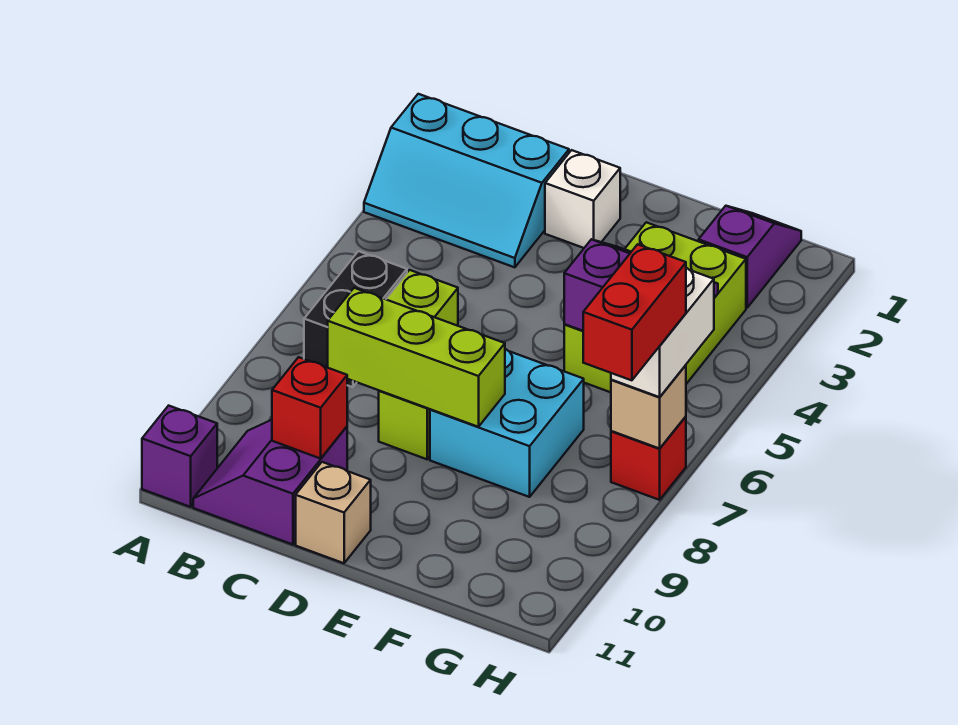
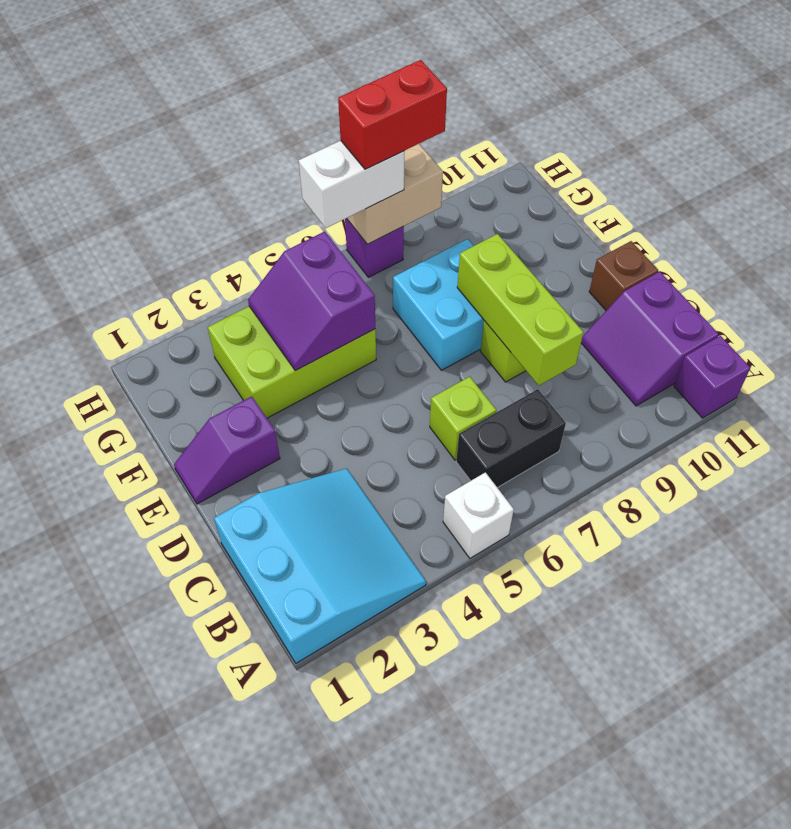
cyan slope A2:C3 level 1 top 2 -> cyan slope A1:C3 level 1 top 1
purple slope B10:C11 level 1 top C -> purple slope B10:C11 level 1 top 11
red brick C10 level 2 -> none
white brick D2 level 1 -> white brick A5 level 1
tan brick D11 level 1 -> brown brick D11 level 1
purple slope G1:G2 level 1 top 2 -> purple slope E1:E2 level 1 top 2
red brick H7 level 1 -> purple brick H7 level 1
tan brick H7 level 2 -> tan brick H7:H8 level 2

